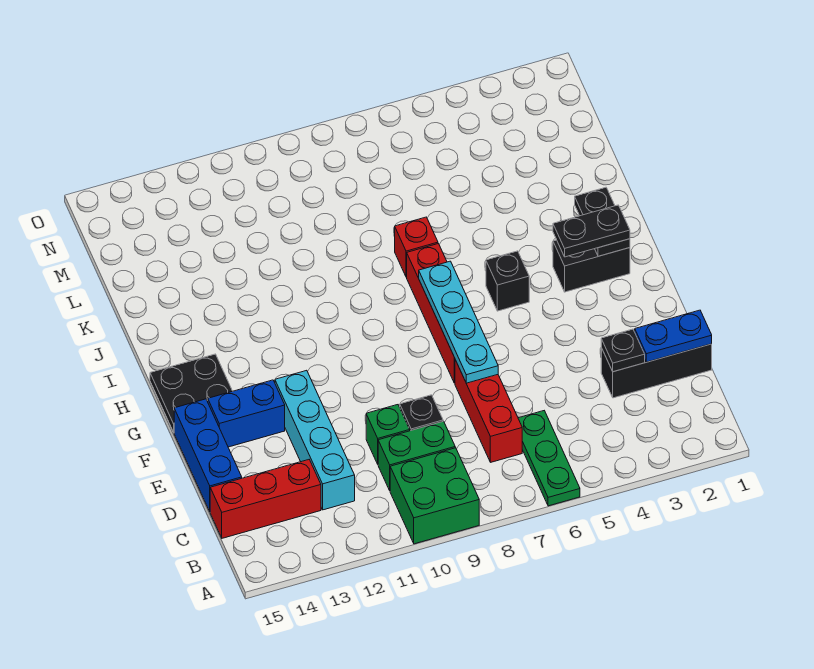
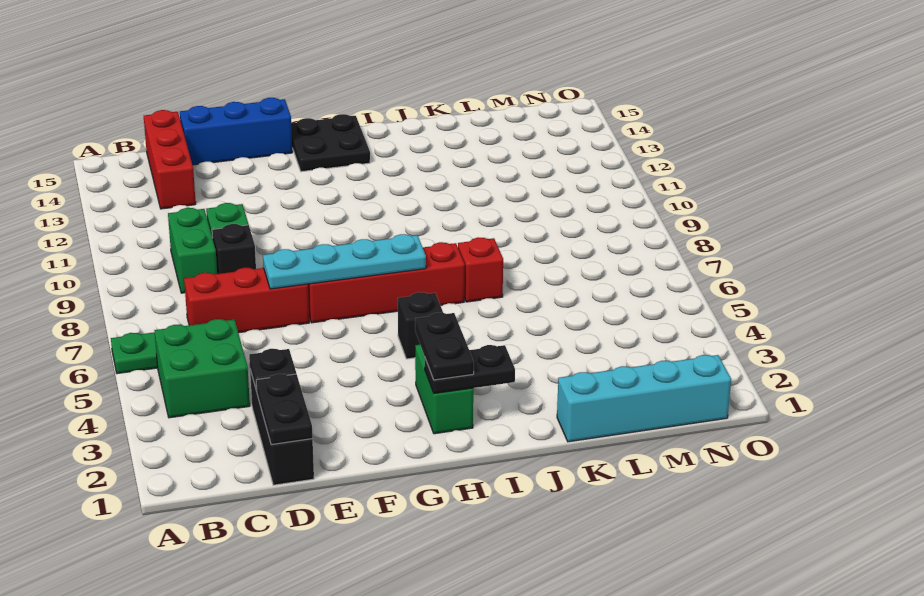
green brick A9:B10 level 1 -> green brick B4:C5 level 1
cyan brick C12:F12 level 1 -> cyan brick K1:N1 level 1
blue plate D1:D2 level 2 -> black plate D1:D2 level 2
blue brick F13:F14 level 1 -> none
black brick H2:H3 level 1 -> green brick H2:H3 level 1

